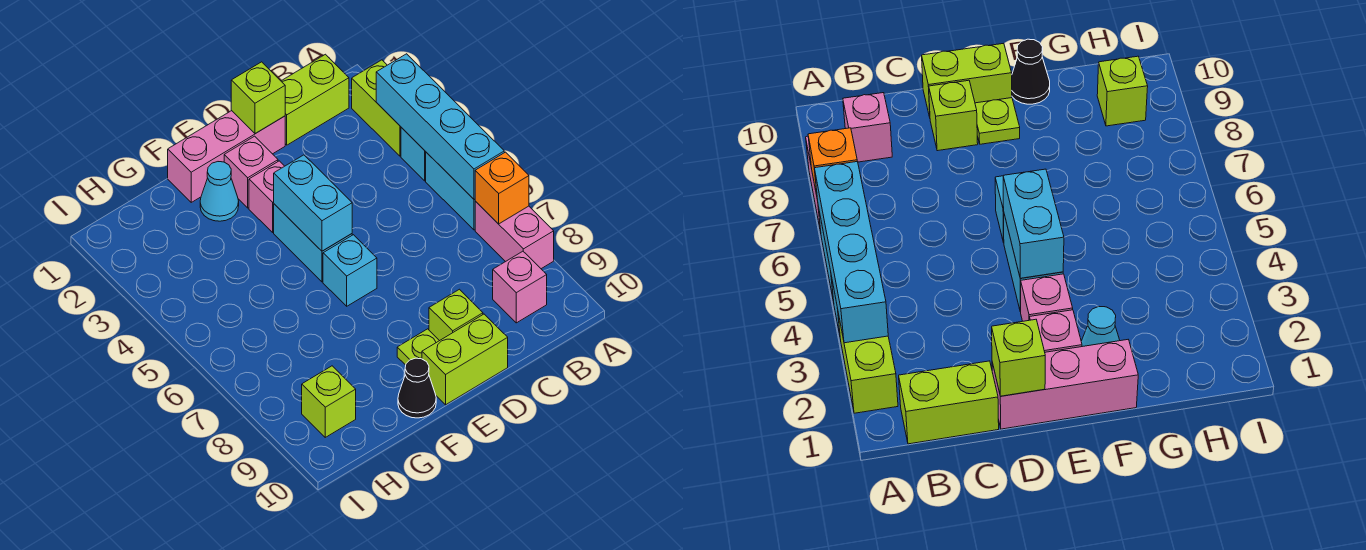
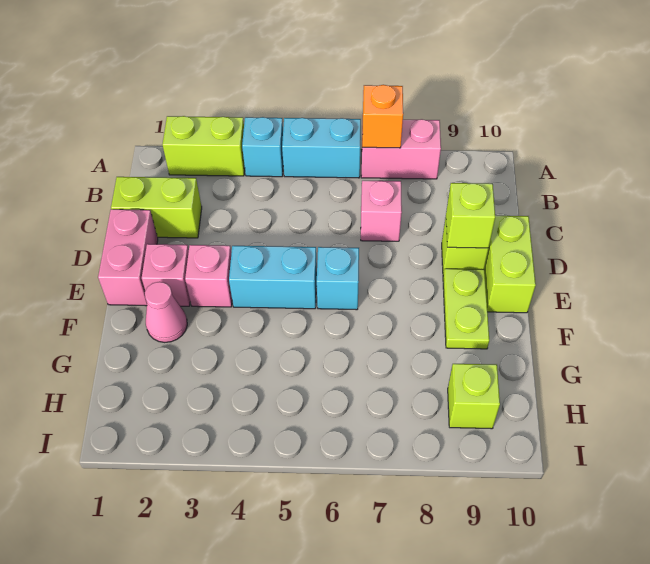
cyan brick A3:A6 level 2 -> none
lime brick B1:C1 level 1 -> lime brick C1:C2 level 1
pink brick B9 level 1 -> pink brick C7 level 1
pink brick D1:F1 level 1 -> pink brick D1:E1 level 1
lime brick D1 level 2 -> lime brick D9 level 2
cyan brick E4:E5 level 2 -> none
lime plate E9 level 1 -> lime plate E9:F9 level 1
cyan cone F2 level 1 -> pink cone F2 level 1
black cone F10 level 1 -> none

